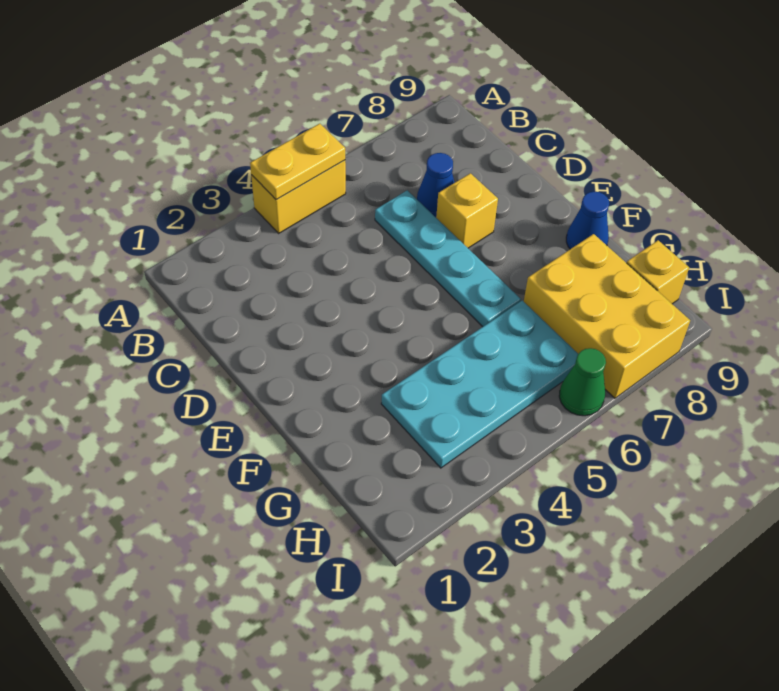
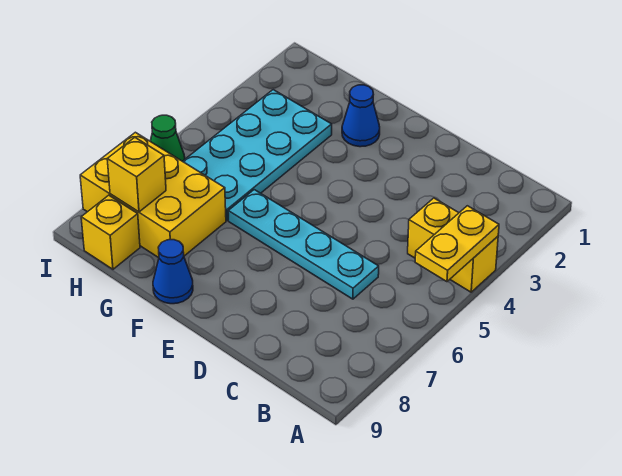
yellow brick A4:A5 level 1 -> yellow brick A4:B4 level 1
blue cone C7 level 1 -> blue cone F2 level 1
yellow brick D7 level 1 -> yellow brick H8 level 2

